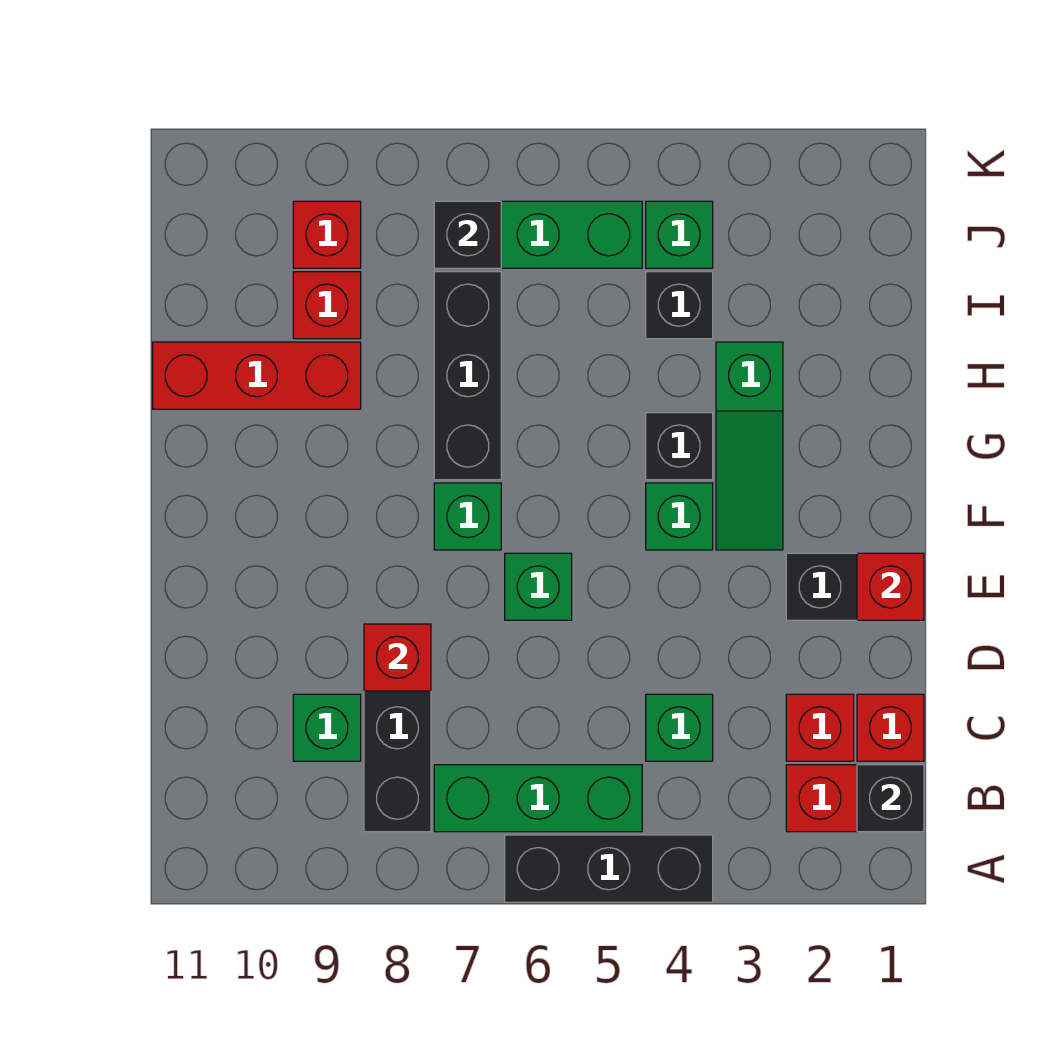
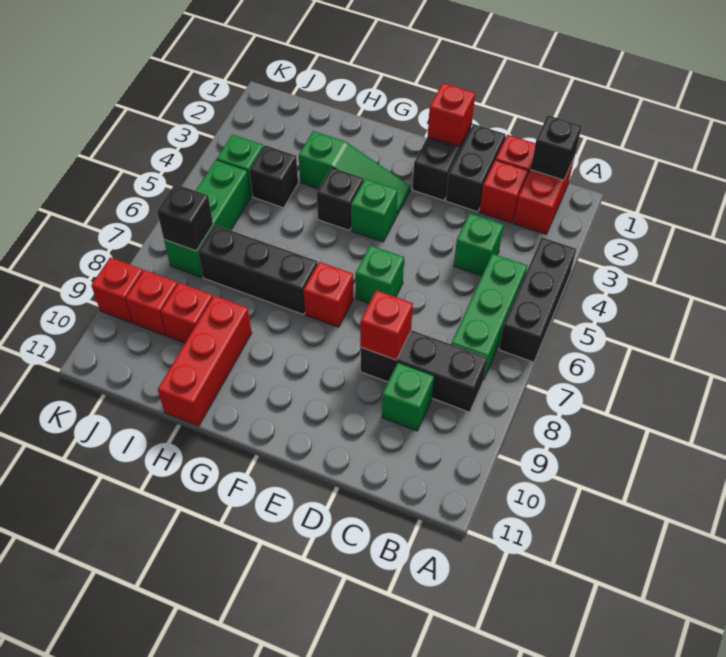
none -> black brick D1:D2 level 1
green brick F7 level 1 -> red brick F7 level 1
none -> red brick K9 level 1

